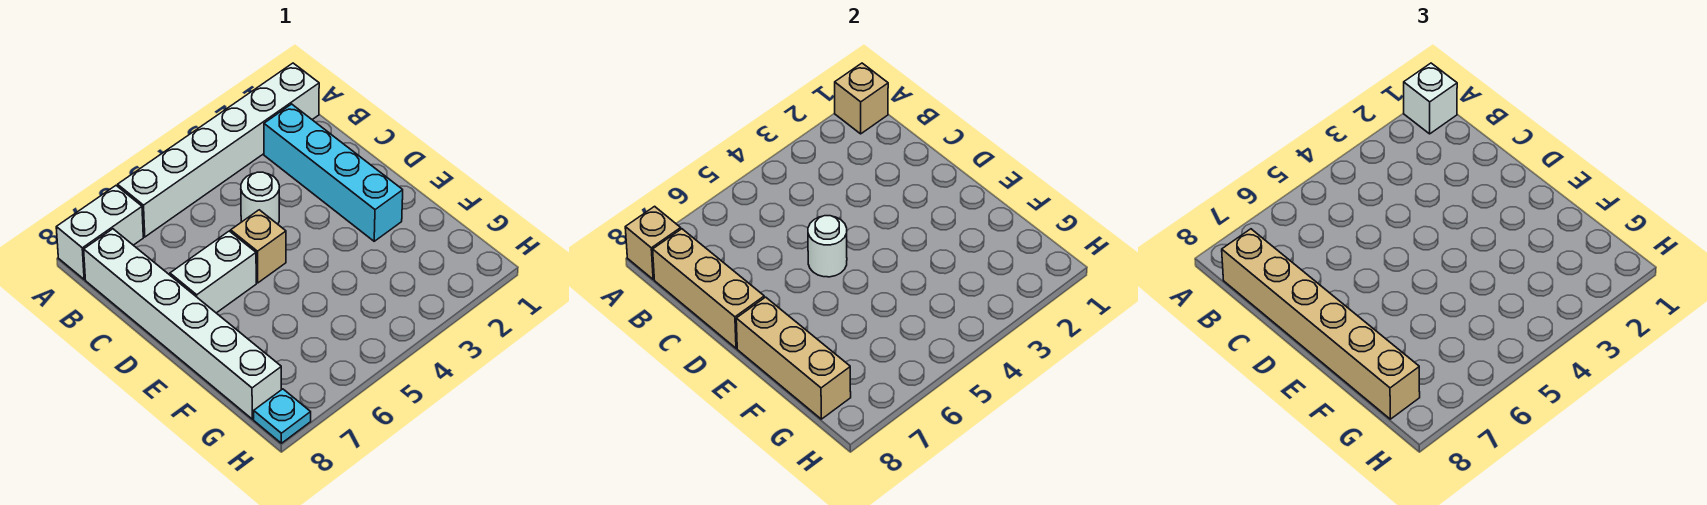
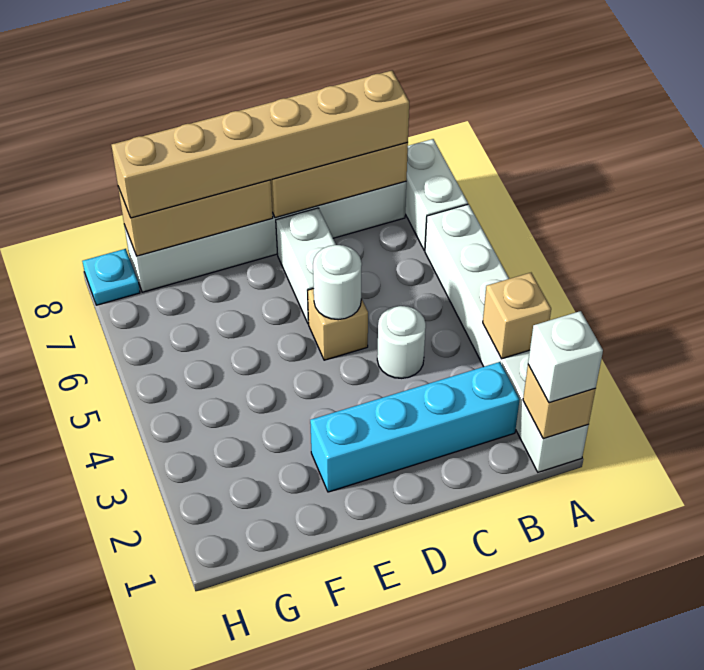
tan brick A8 level 2 -> tan brick A3 level 2

